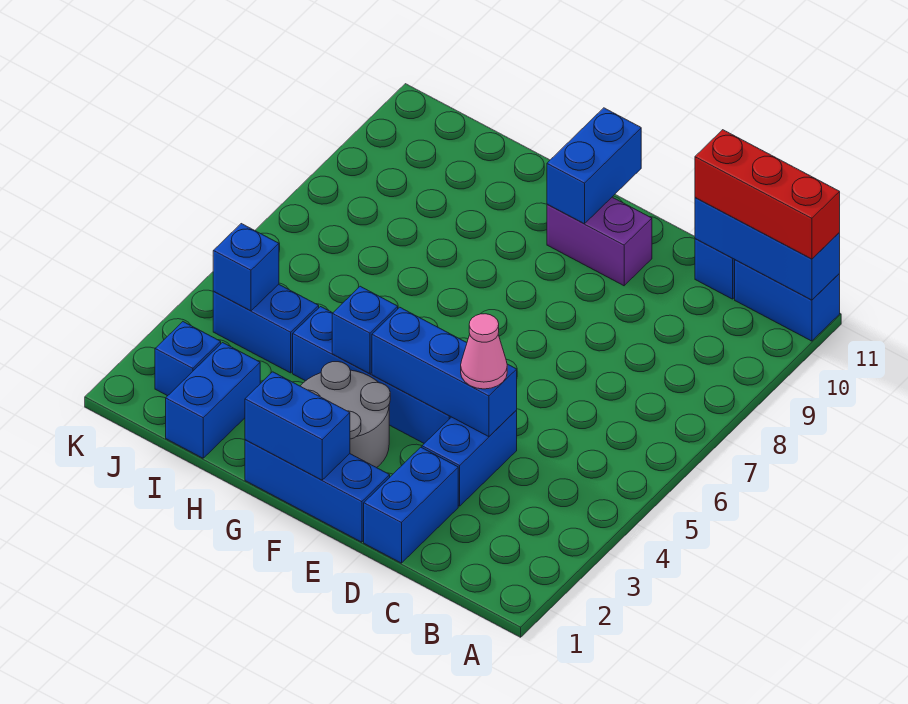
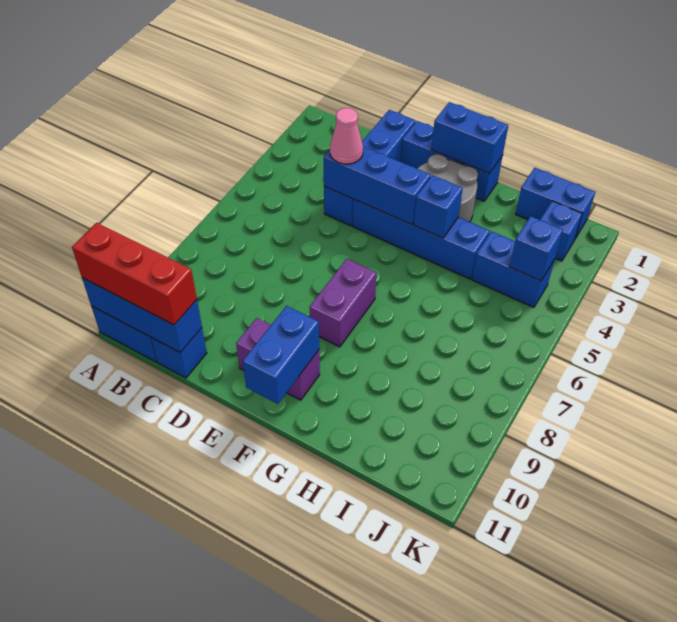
none -> purple brick F7:F8 level 1
blue brick I1:I2 level 1 -> blue brick I1:J1 level 1

